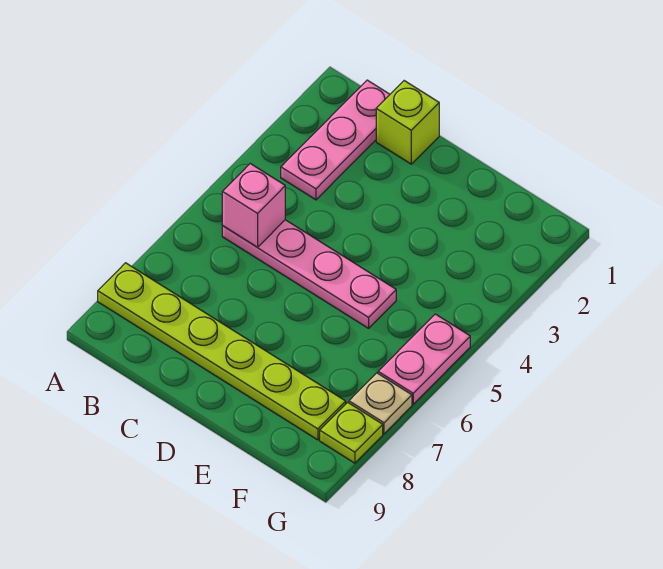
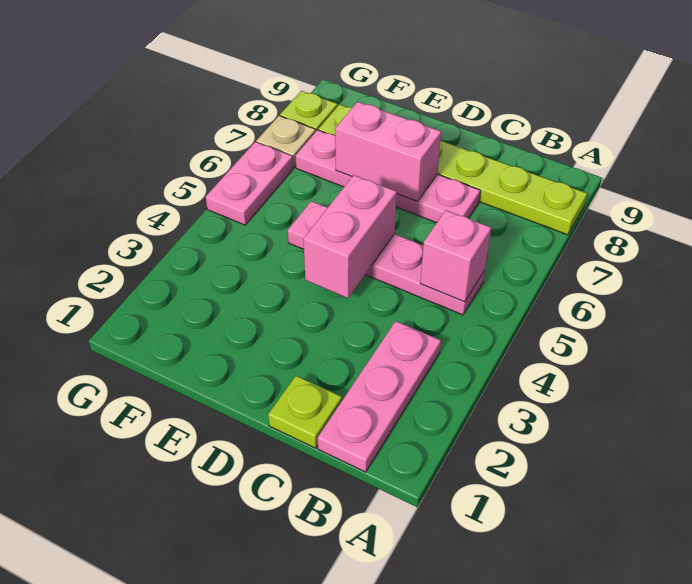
lime brick C1 level 1 -> lime plate C1 level 1
none -> pink plate C7:F7 level 1
none -> pink brick D4:D5 level 2
none -> pink brick D7:E7 level 2

